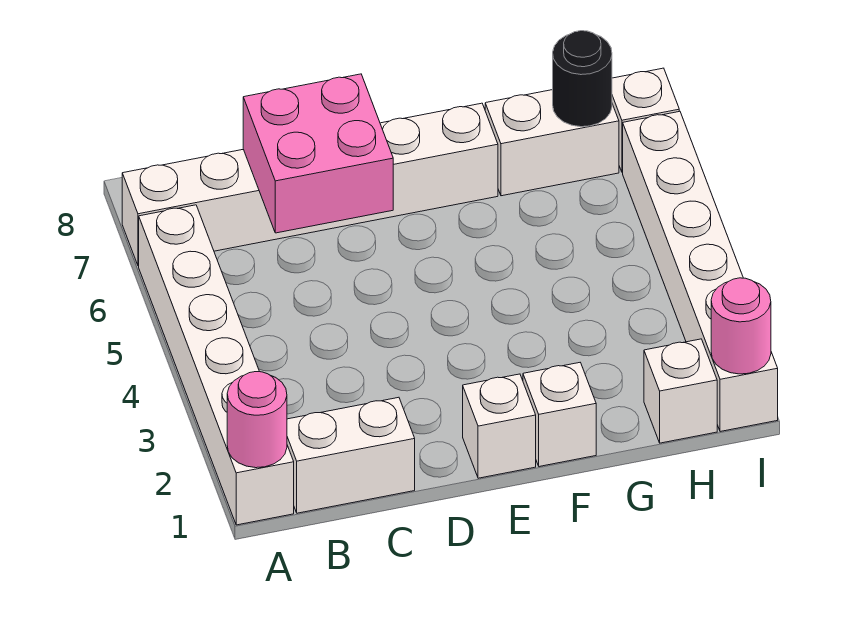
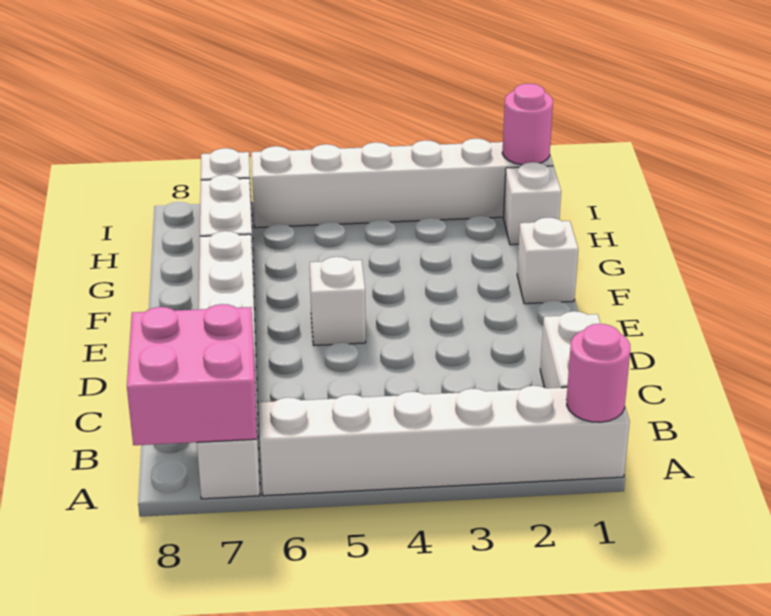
pink brick C6:D7 level 2 -> pink brick A7:B8 level 2
white brick E1 level 1 -> white brick E5 level 1
black round brick H7 level 2 -> none

